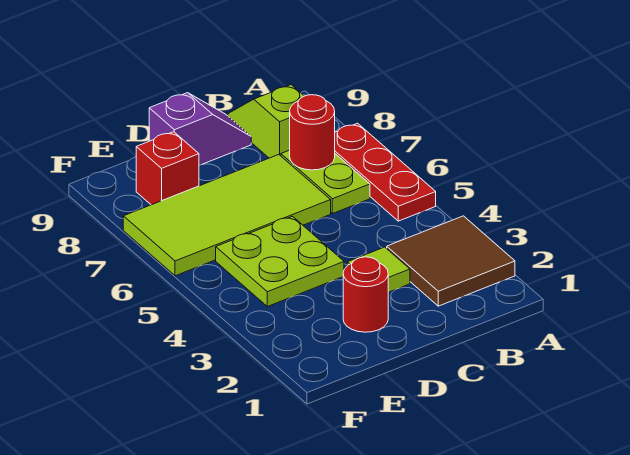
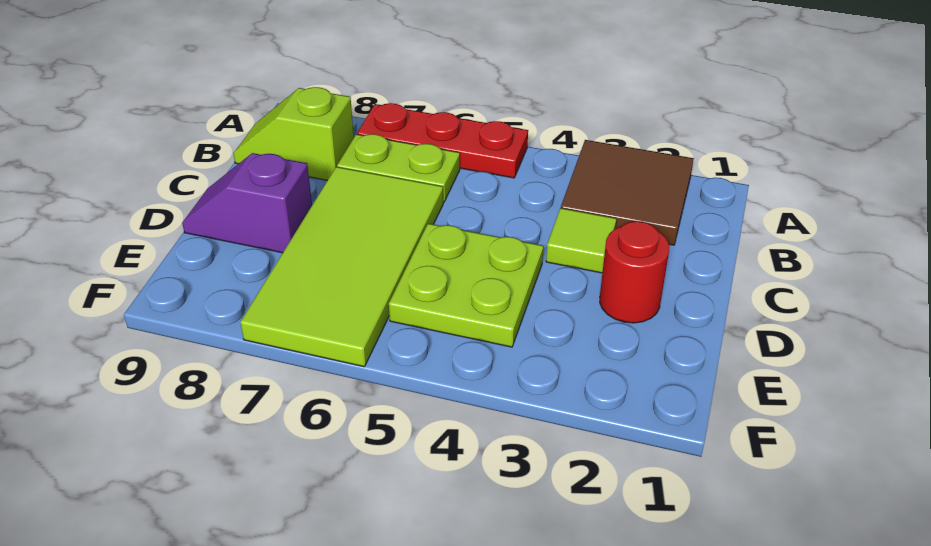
red round brick B7 level 2 -> none
purple slope C9:D9 level 1 top D -> purple slope D8:D9 level 1 top 8
red brick E8 level 1 -> none

